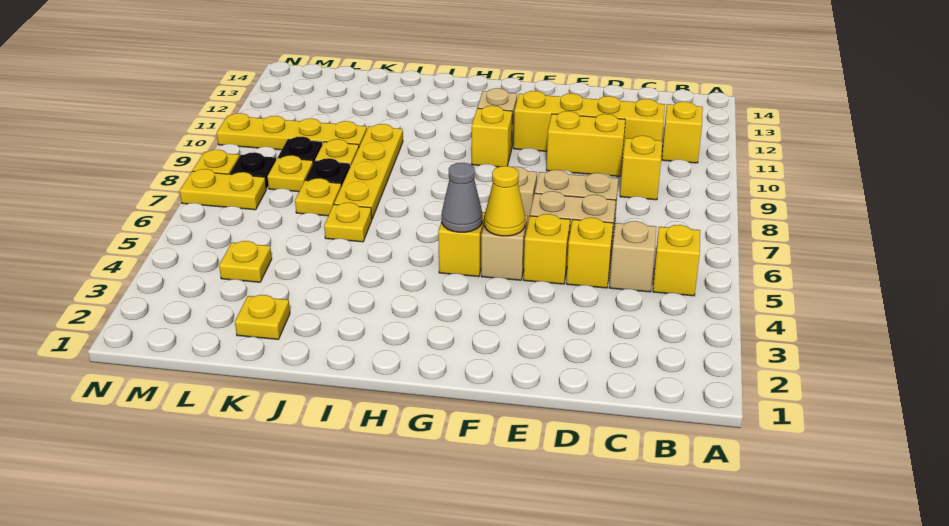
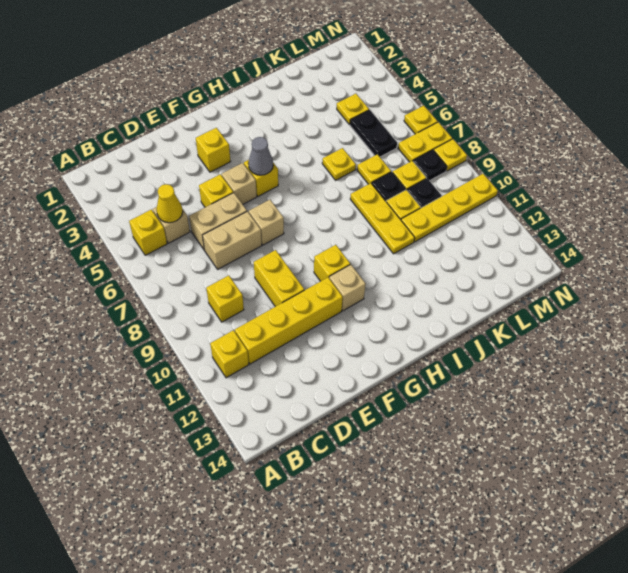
yellow brick D5 level 1 -> yellow brick F3 level 1
yellow brick D10:E10 level 1 -> yellow brick E9:E10 level 1
yellow cone F5 level 2 -> yellow cone C5 level 2
yellow plate J7:J10 level 1 -> yellow plate J8:J10 level 1
yellow plate K2 level 1 -> yellow plate N6 level 1
none -> black plate L5:L6 level 1

